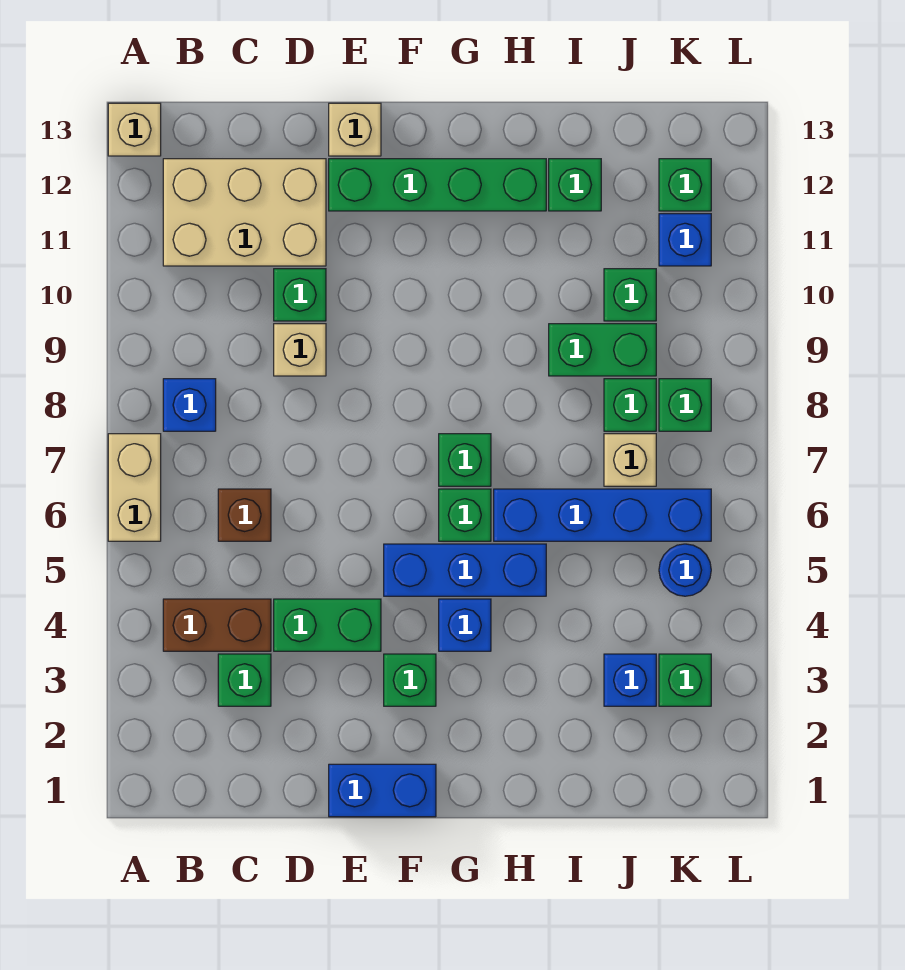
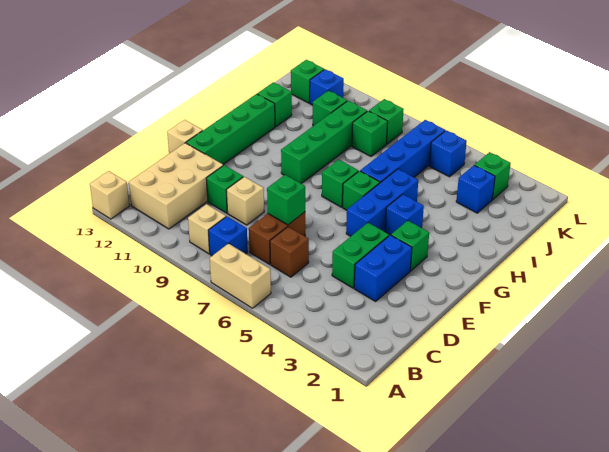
brown brick B4:C4 level 1 -> brown brick C7:D7 level 1
green brick C3 level 1 -> green brick D7 level 2
blue brick E1:F1 level 1 -> blue brick D3:E3 level 1
green brick I9:J9 level 1 -> green brick G9:J9 level 1
tan brick J7 level 1 -> tan brick B9 level 1
blue round brick K5 level 1 -> blue brick K5 level 1

